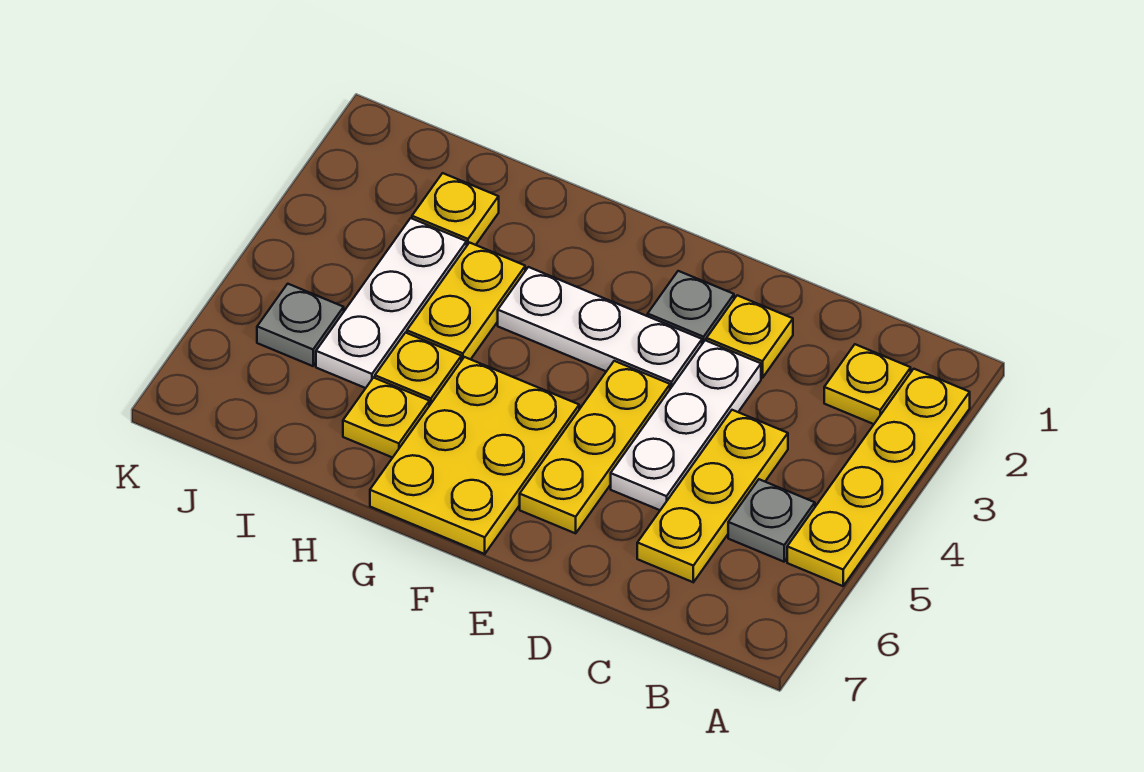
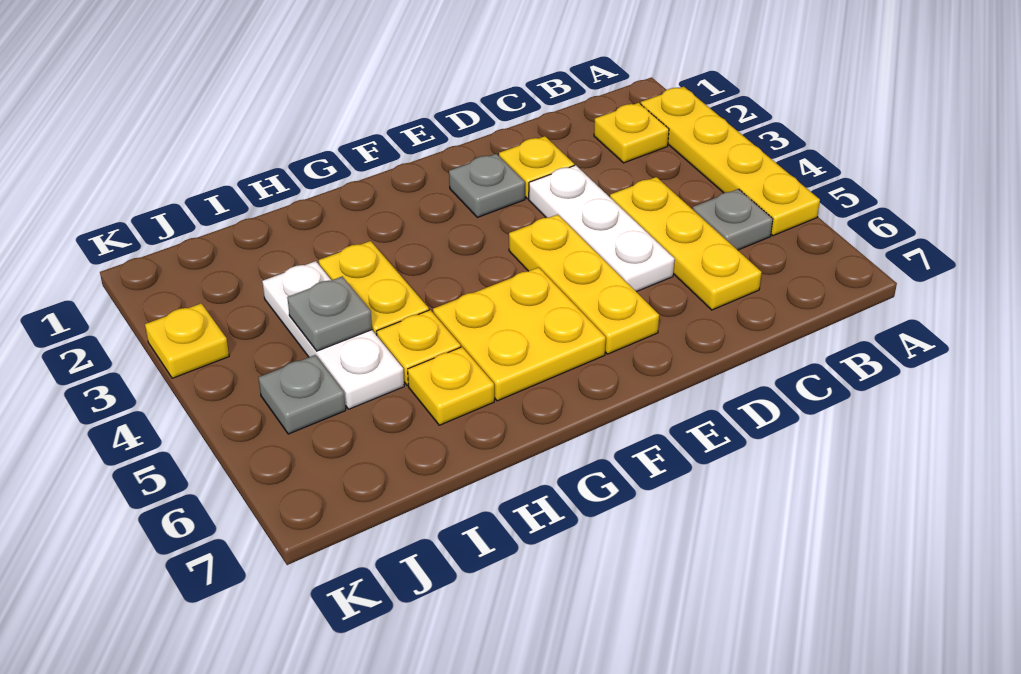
white plate E3:G3 level 1 -> none
yellow plate F5:G7 level 1 -> yellow plate F5:G6 level 1
yellow plate I2 level 1 -> yellow plate K3 level 1
none -> grey plate I4 level 2

